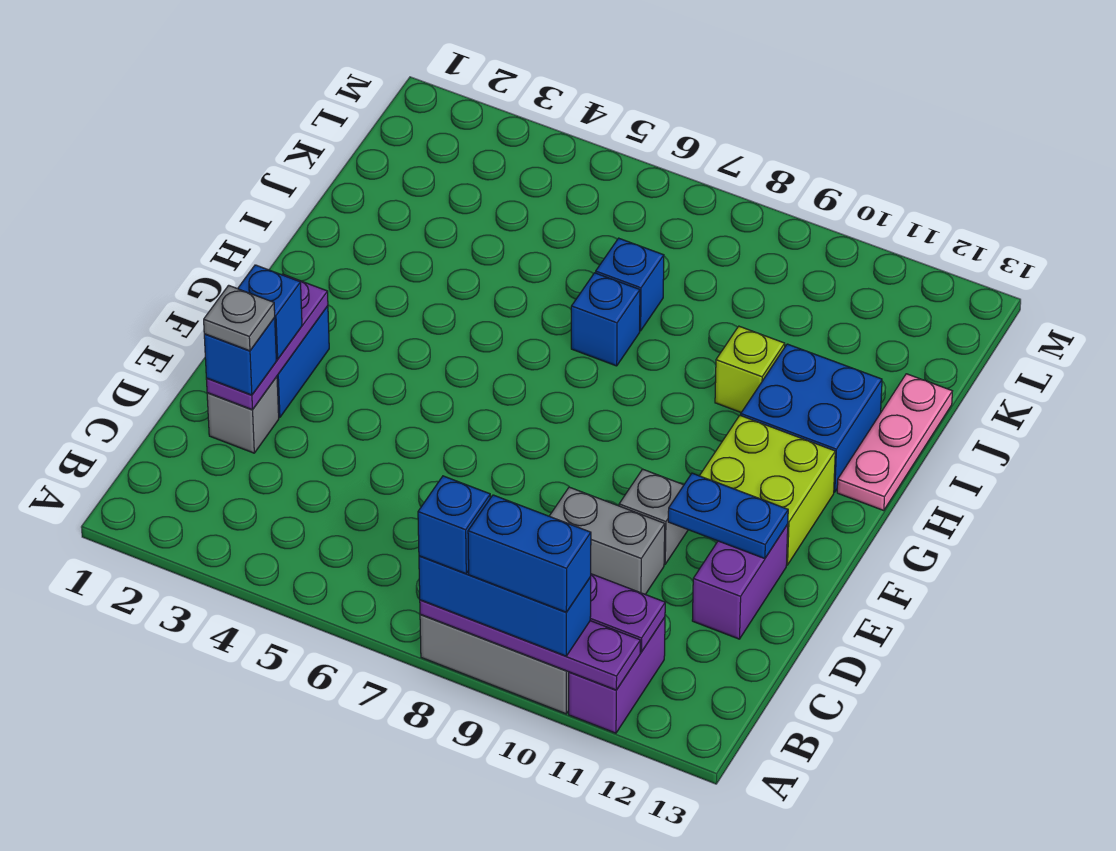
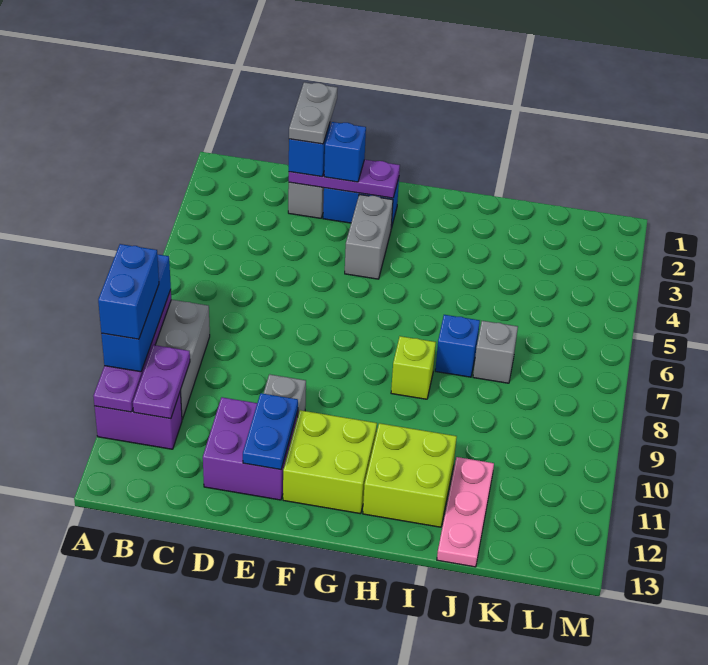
blue brick A8 level 4 -> none
grey plate D2 level 4 -> grey plate D1:D2 level 4
grey brick D9:D10 level 1 -> grey brick F3:F4 level 1
purple brick D12:E12 level 1 -> purple brick D11:E12 level 1
blue brick H11:I12 level 1 -> lime brick H11:I12 level 1
pink plate H13:J13 level 1 -> pink plate J11:J13 level 1
lime brick I10 level 1 -> lime brick H8 level 1
blue brick J7 level 1 -> grey brick J7 level 1

